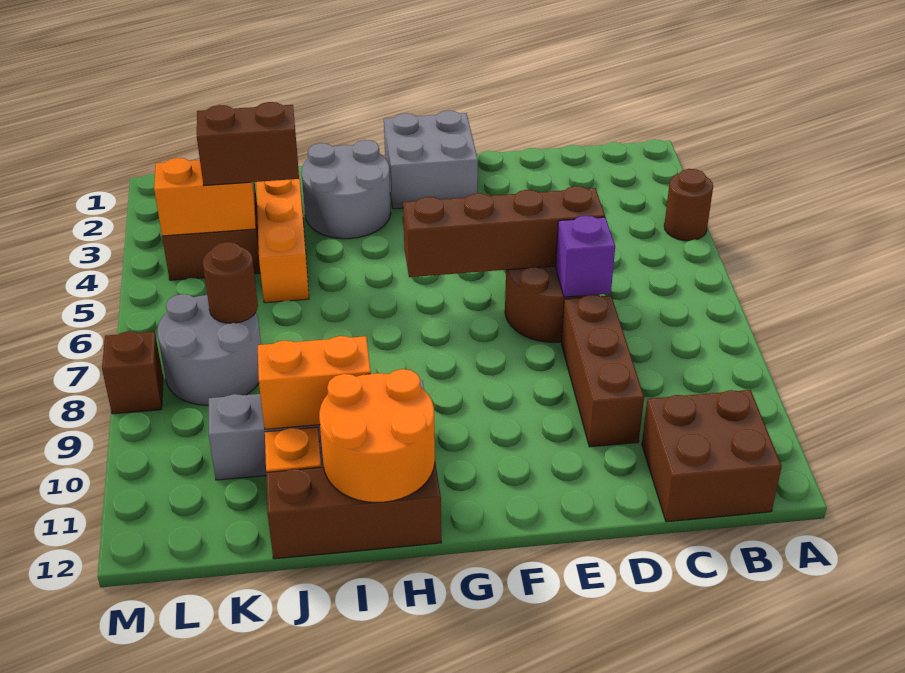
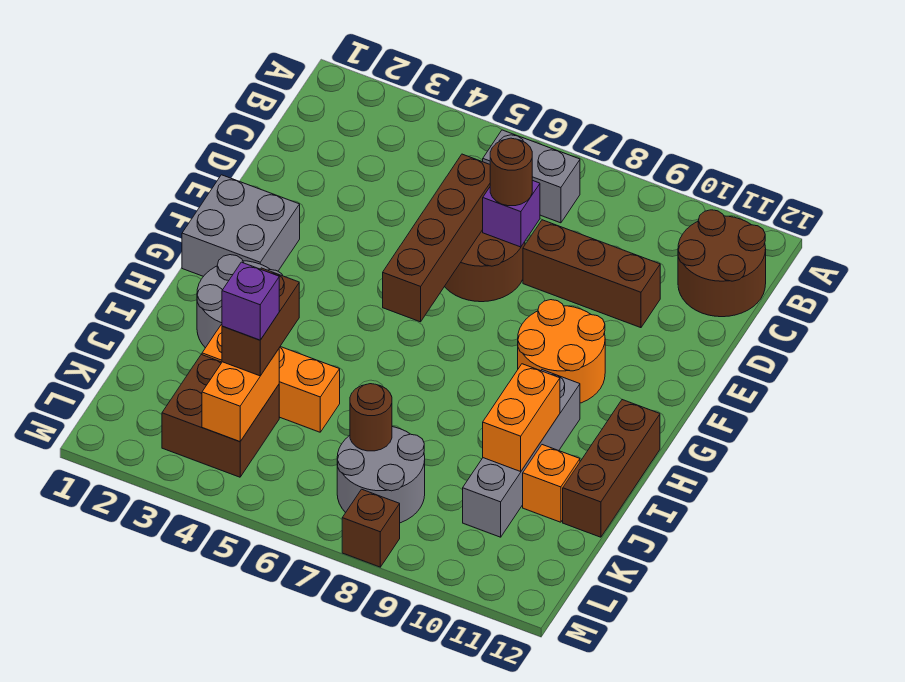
brown round brick A4 level 1 -> brown round brick D7 level 3
none -> grey brick B6:B7 level 1
brown brick B11:C12 level 1 -> brown round brick B11:C12 level 1
orange round brick H11:I12 level 2 -> orange round brick F9:G10 level 1
none -> purple brick K4 level 4

